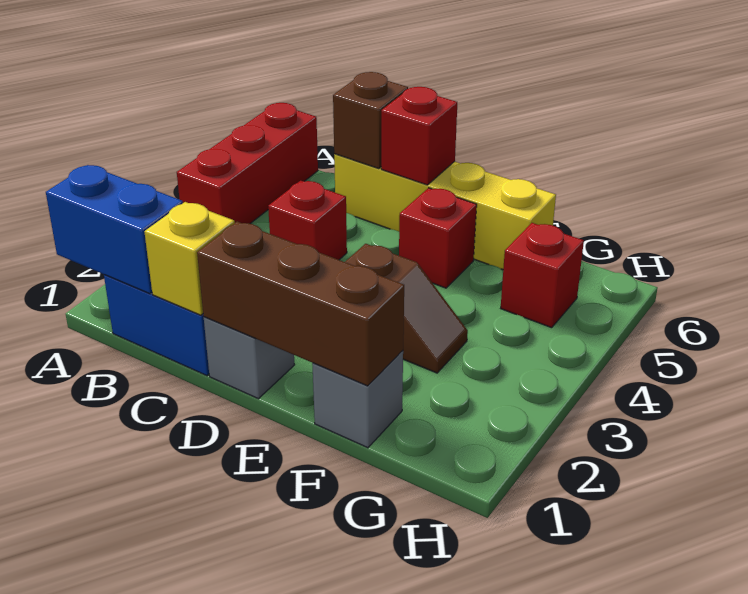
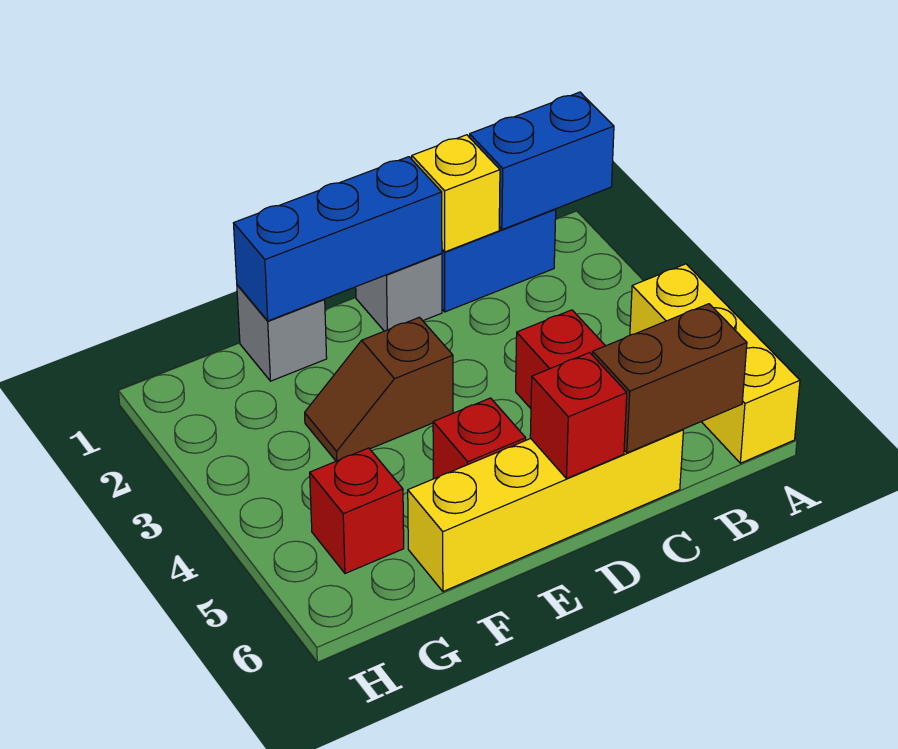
red brick A4:A6 level 1 -> yellow brick A4:A6 level 1
brown brick C6 level 2 -> brown brick B6:C6 level 2
brown brick D1:F1 level 2 -> blue brick D1:F1 level 2

